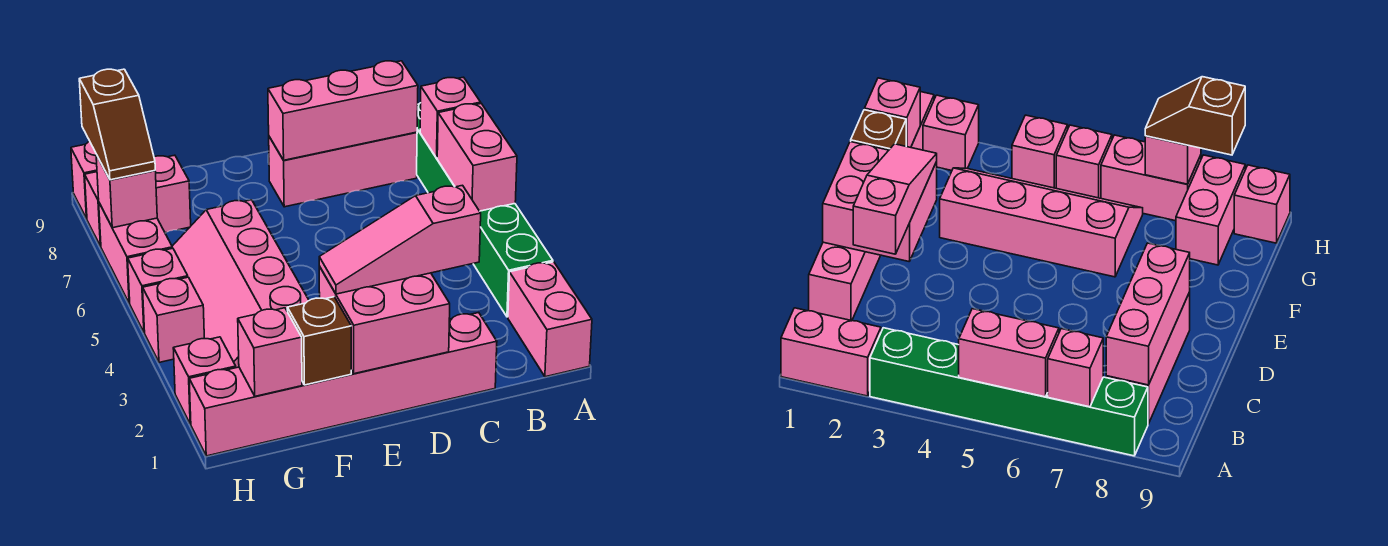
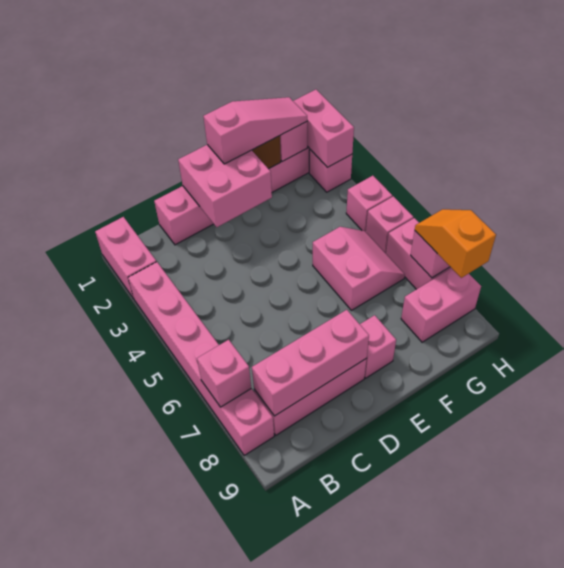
green brick A3:A8 level 1 -> pink brick A3:A8 level 1
pink brick A5:A6 level 2 -> pink brick H1:H2 level 2
pink slope C2:E2 level 3 top C -> pink slope E1:G1 level 3 top E
pink slope F3:G6 level 1 top F -> pink slope F5:G6 level 1 top F
brown slope H7:H8 level 3 top 8 -> orange slope H7:H8 level 3 top 8
pink brick H9 level 1 -> pink brick E8 level 1

